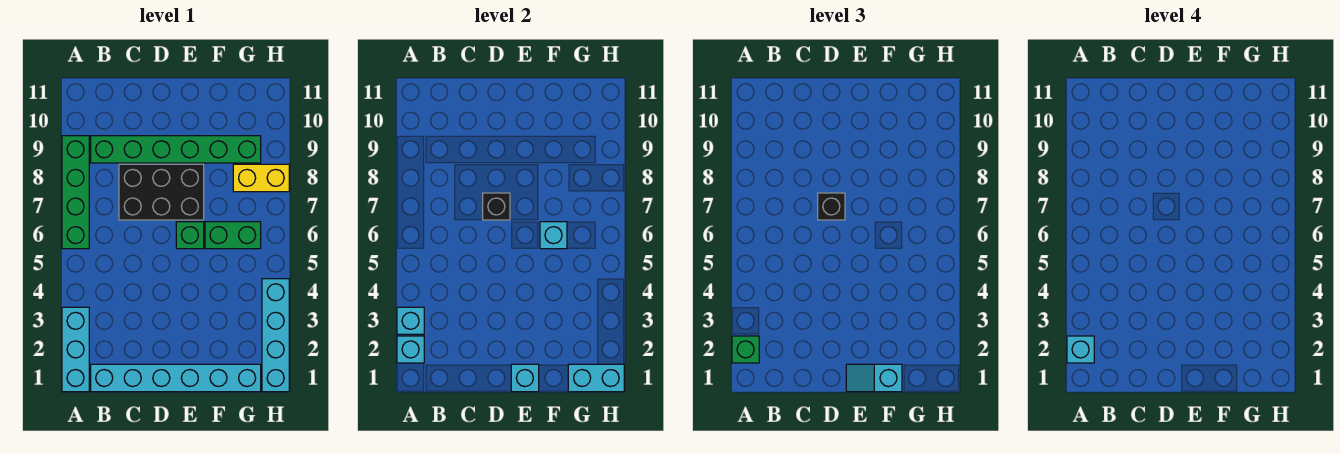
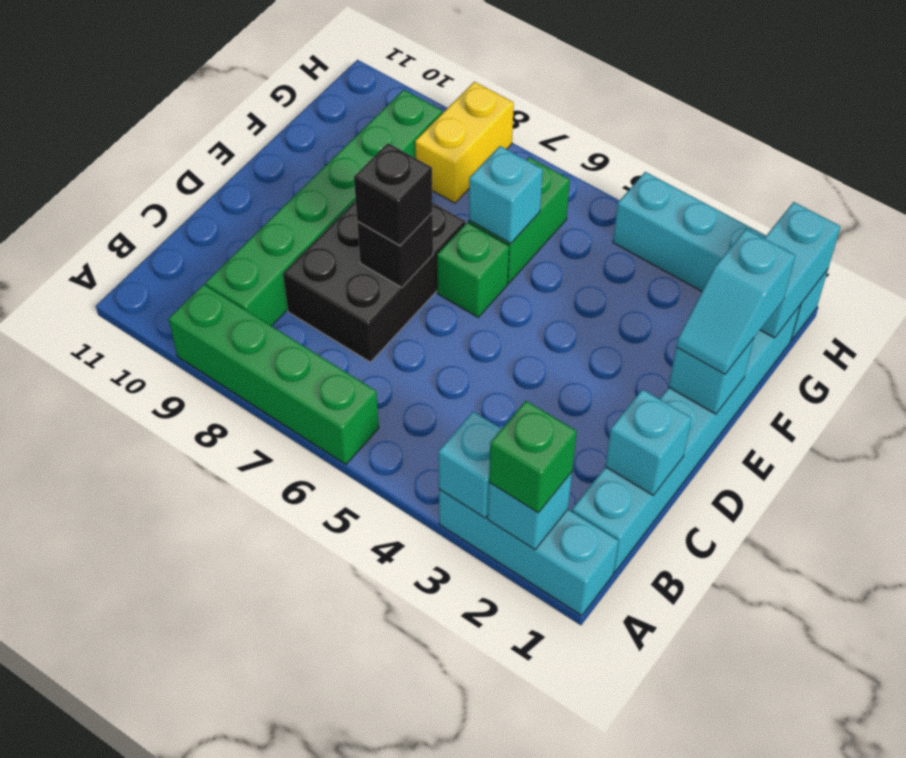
cyan brick A2 level 4 -> cyan brick C1 level 2

